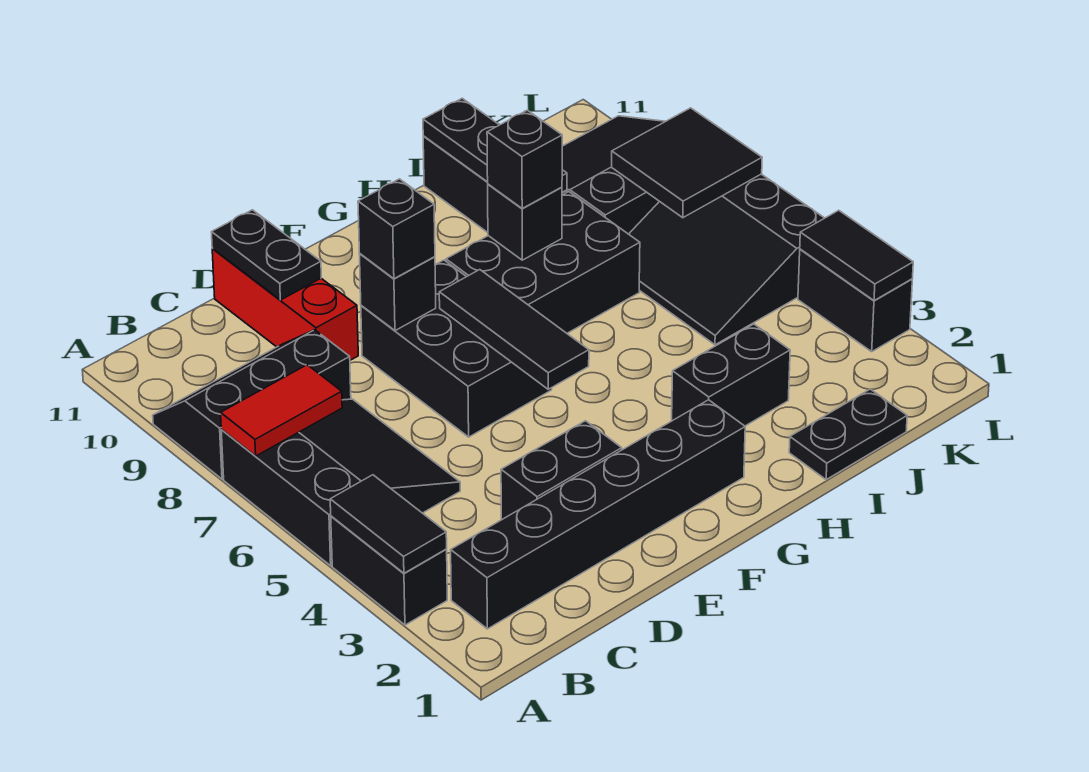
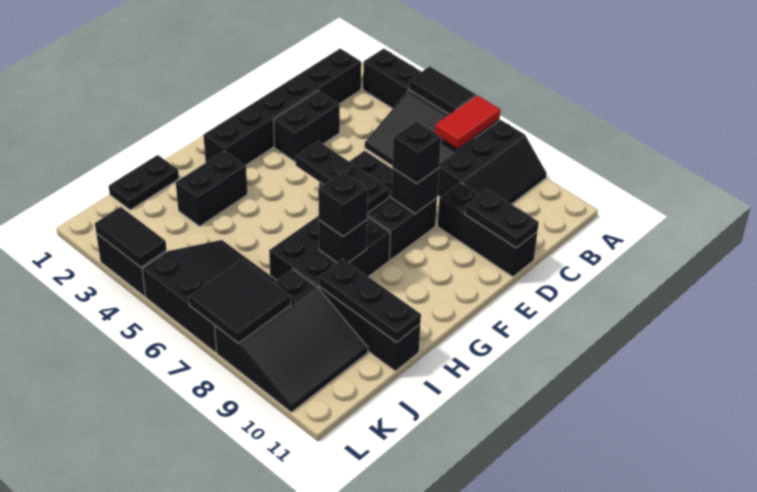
black tile A3:A4 level 2 -> black tile A5:A6 level 2
red brick D9:D11 level 1 -> black brick D9:D11 level 1
black tile F5:F7 level 2 -> black plate F5:F7 level 2

